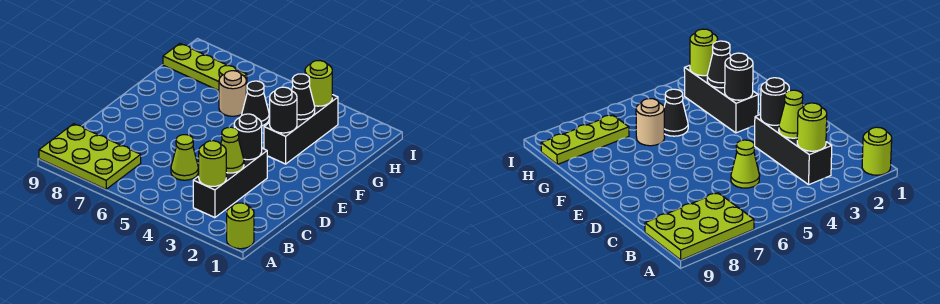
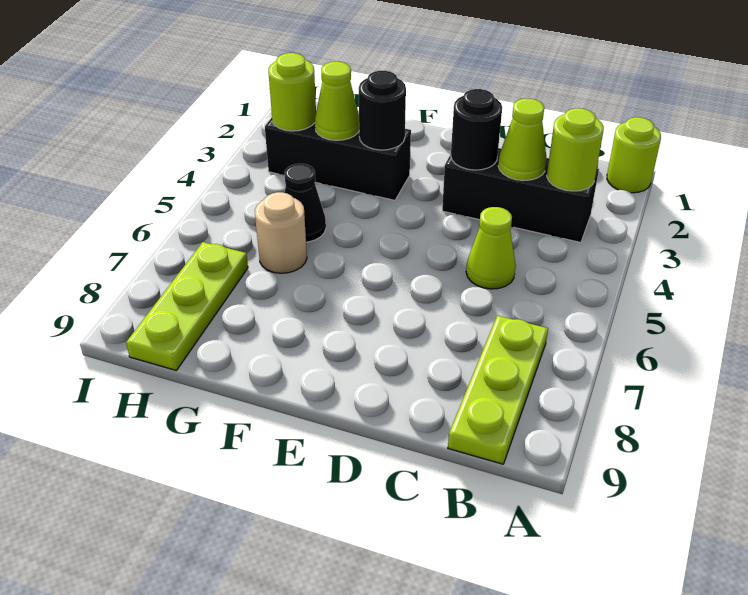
lime plate A7:B9 level 1 -> lime plate B7:B9 level 1
black cone G3 level 2 -> lime cone G3 level 2

